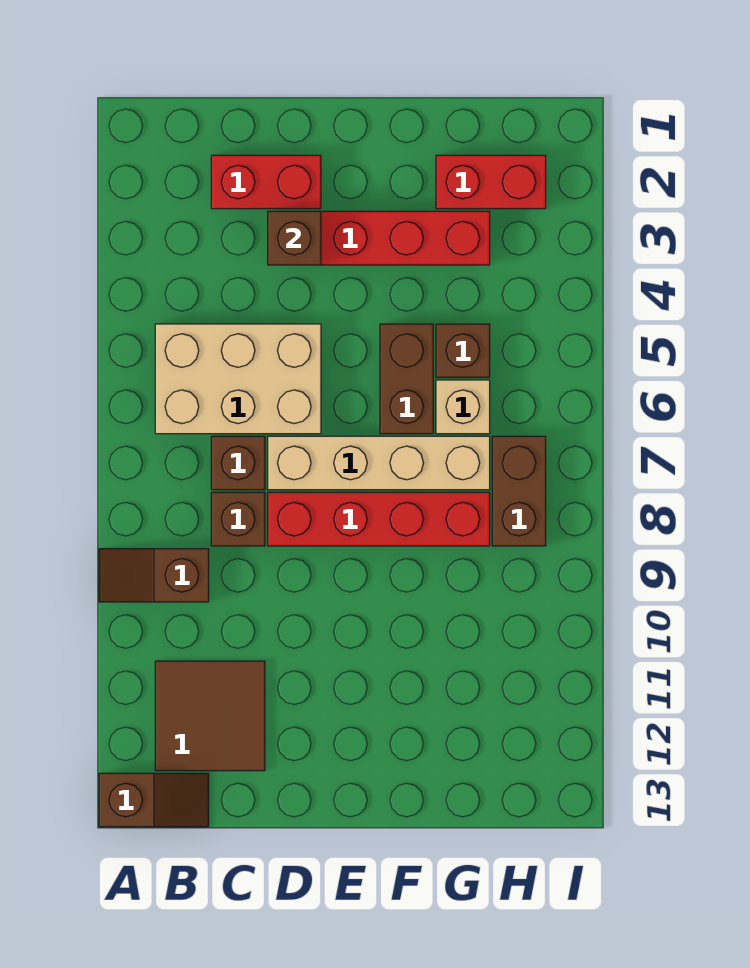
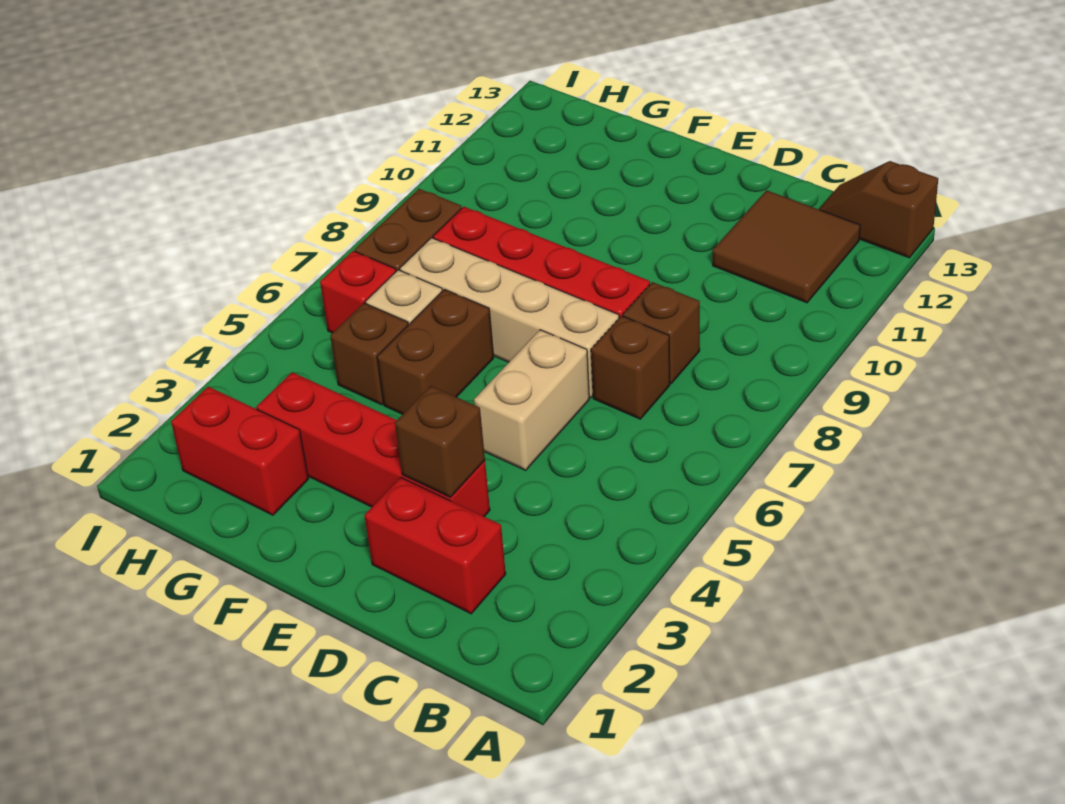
brown slope A9:B9 level 1 top B -> none
tan brick B5:D6 level 1 -> tan brick D5:D6 level 1
none -> red brick H6 level 1

